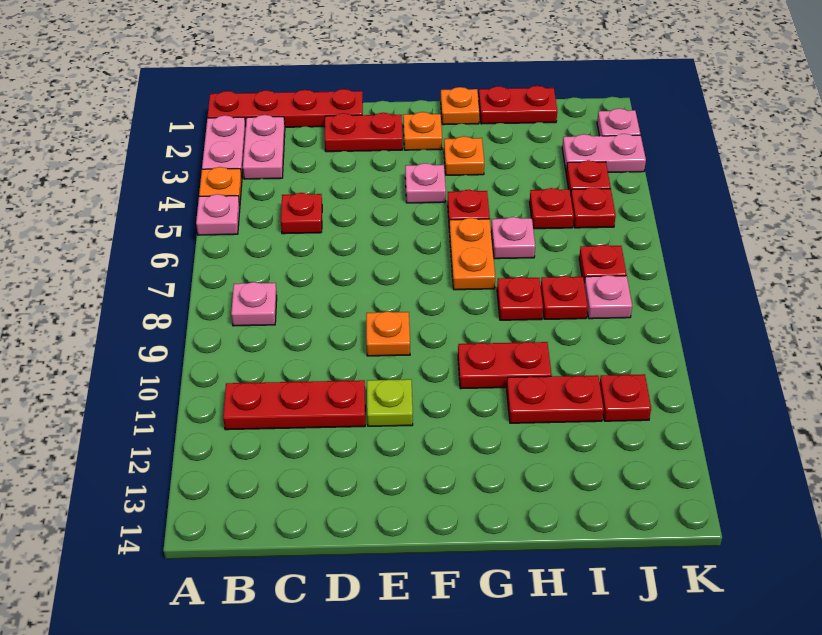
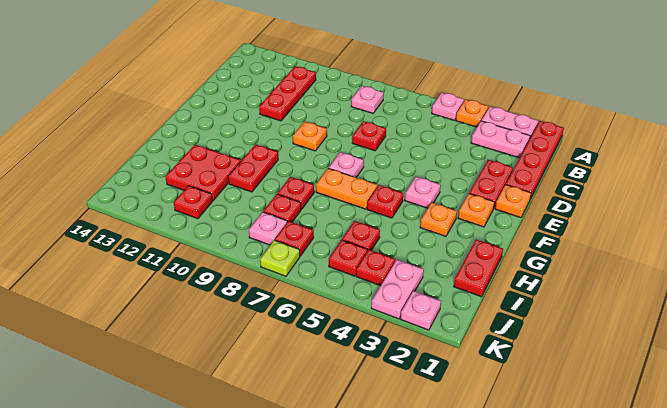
red plate C5 level 1 -> red plate D7 level 1
lime plate E11 level 1 -> lime plate K7 level 1
orange plate G1 level 1 -> orange plate E1 level 1
pink plate H6 level 1 -> pink plate F7 level 1
red plate H11:I11 level 1 -> red plate H11:I12 level 1

